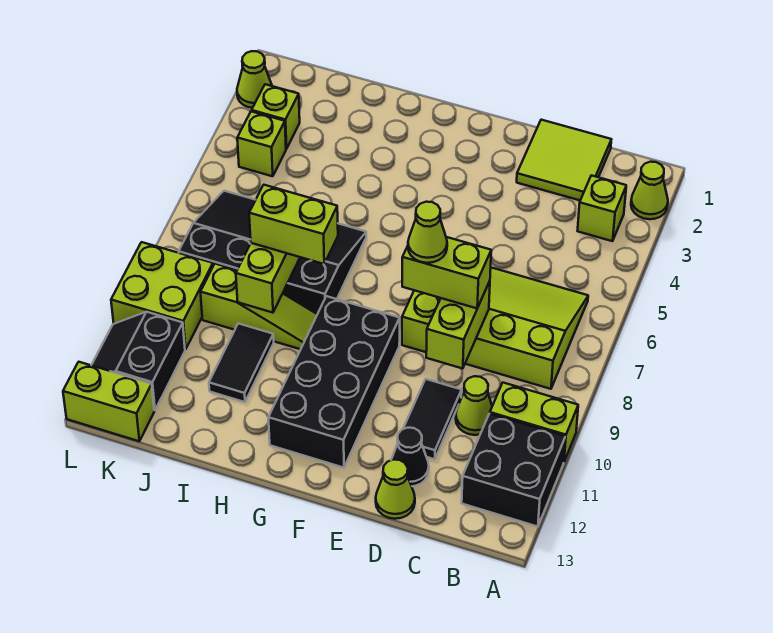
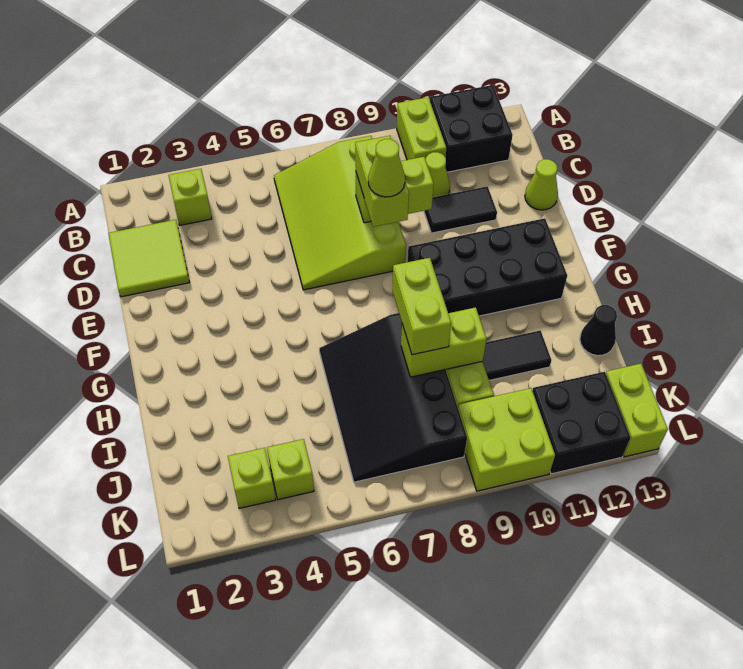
lime cone A2 level 1 -> none
black cone D12 level 1 -> black cone I13 level 1
black slope K11:L12 level 1 top K -> black brick K11:L12 level 1
lime cone L2 level 1 -> none

